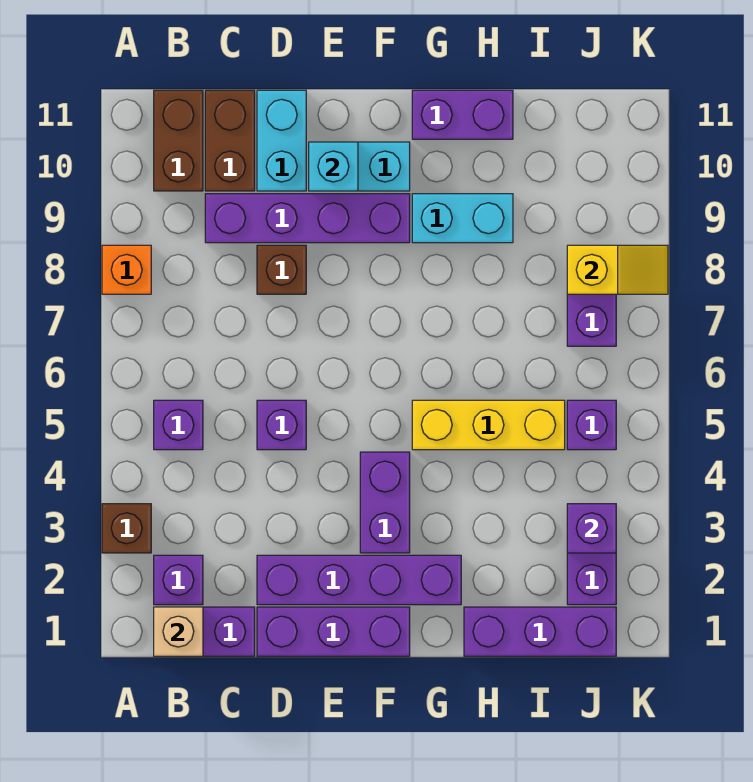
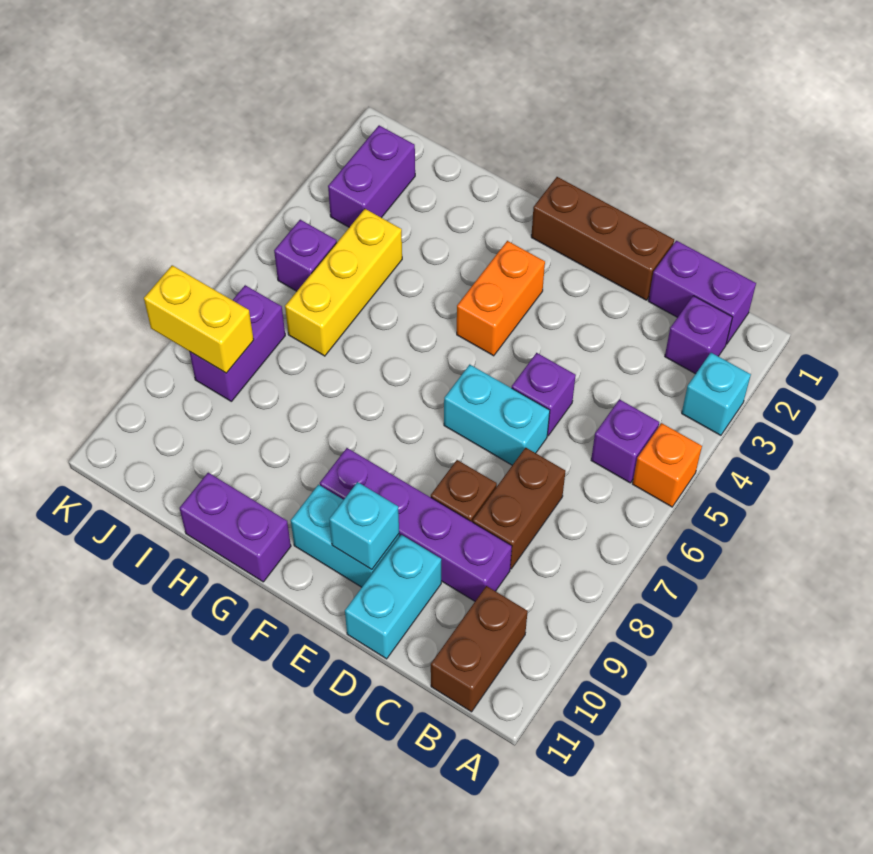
brown brick A3 level 1 -> cyan brick A3 level 1
orange brick A8 level 1 -> orange brick A5 level 1
tan brick B1 level 2 -> none
brown brick C10:C11 level 1 -> brown brick C7:C8 level 1
purple brick D1:F1 level 1 -> brown brick D1:F1 level 1
purple brick D2:G2 level 1 -> none
purple brick F3:F4 level 1 -> orange brick F3:F4 level 1
yellow brick G5:I5 level 1 -> yellow brick I4:I6 level 1
cyan brick G9:H9 level 1 -> cyan brick D6:E6 level 1
purple brick H1:J1 level 1 -> none
purple brick J3 level 2 -> none
yellow slope J8:K8 level 2 top J -> yellow brick J8:K8 level 2

